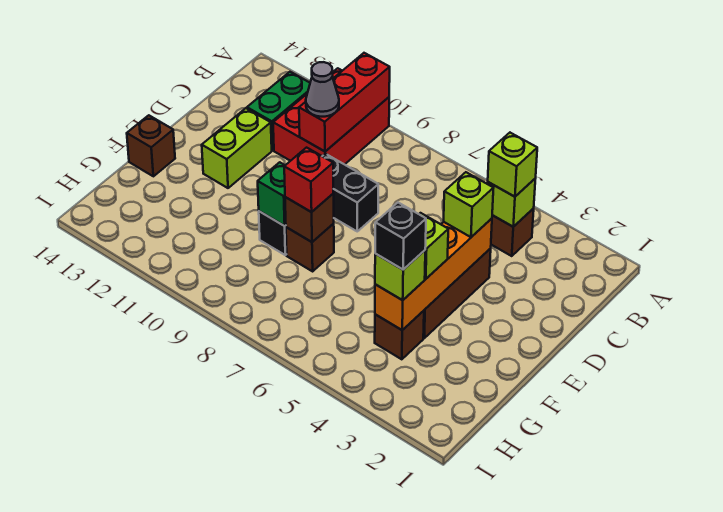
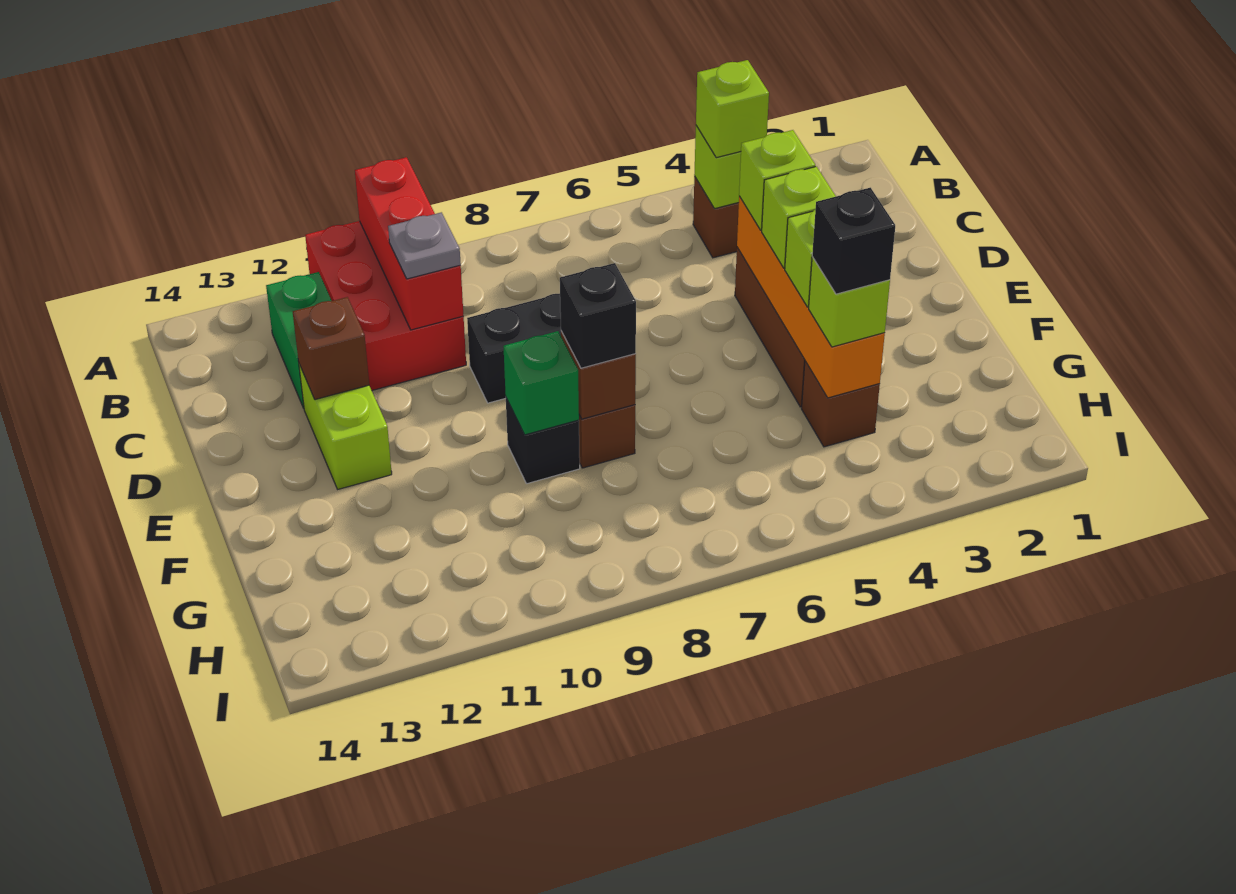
grey cone C10 level 3 -> grey plate C10 level 3
none -> lime brick E4 level 3
red brick F8 level 3 -> black brick F8 level 3
brown brick F14 level 1 -> brown brick D12 level 2

